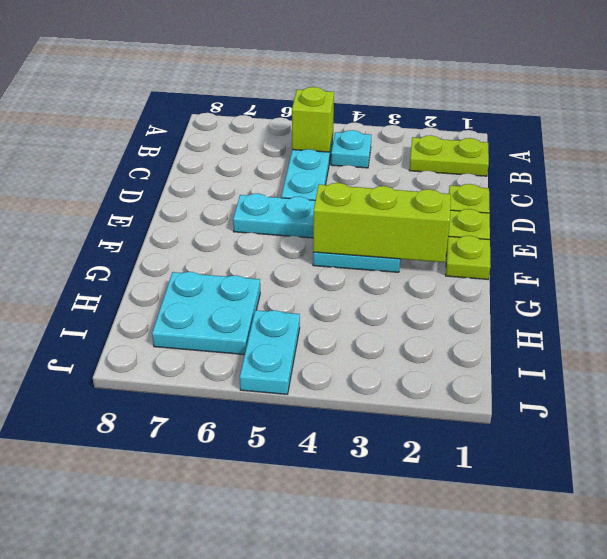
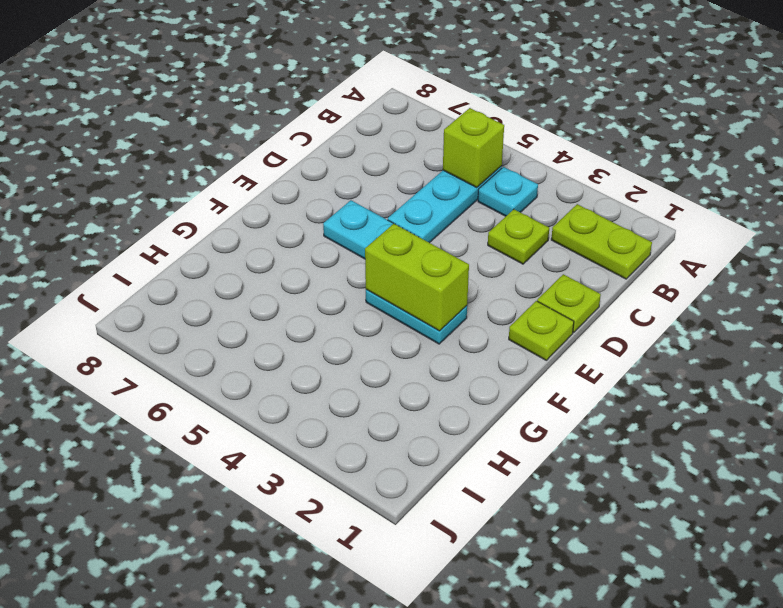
lime plate F1 level 1 -> lime plate C3 level 1
lime brick F2:F4 level 2 -> lime brick F3:F4 level 2
cyan plate H6:I7 level 1 -> none
cyan plate I5:J5 level 1 -> none

